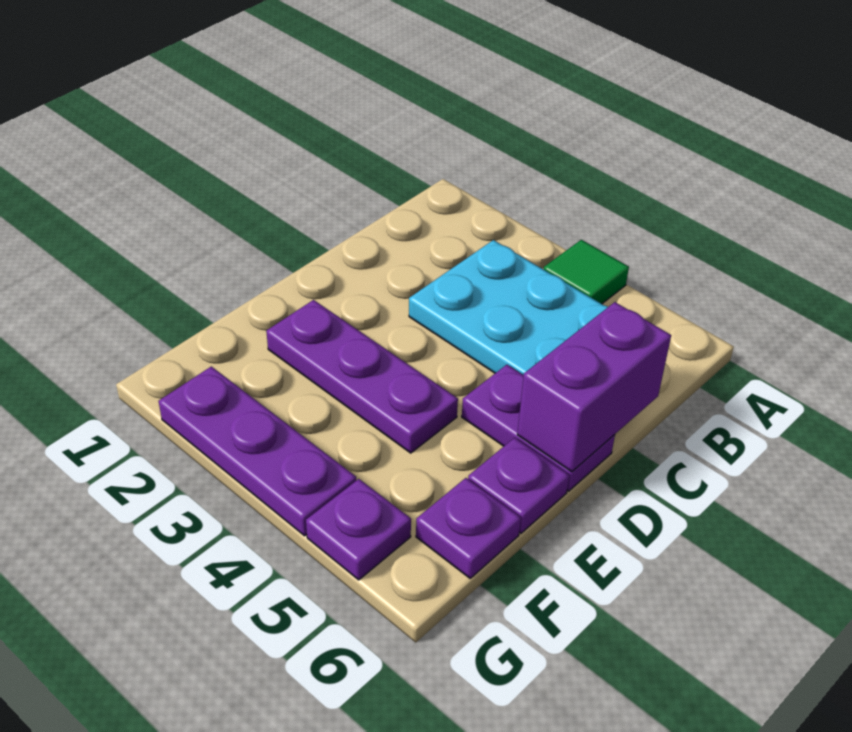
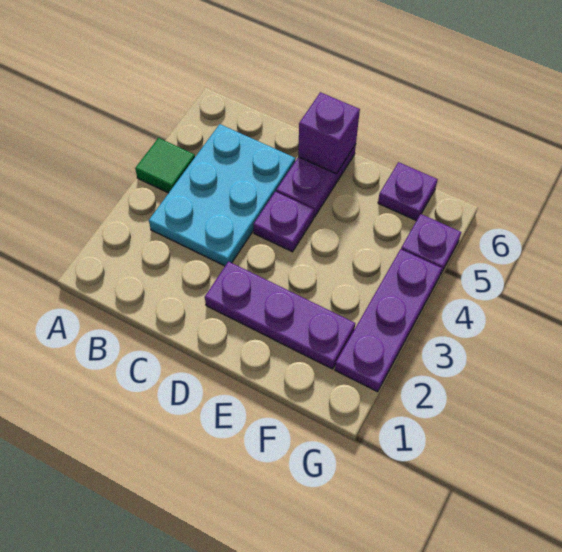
purple brick C6:D6 level 2 -> purple brick D6 level 2
purple plate E2:E4 level 1 -> purple plate D2:F2 level 1
purple plate E6 level 1 -> purple plate D4 level 1

